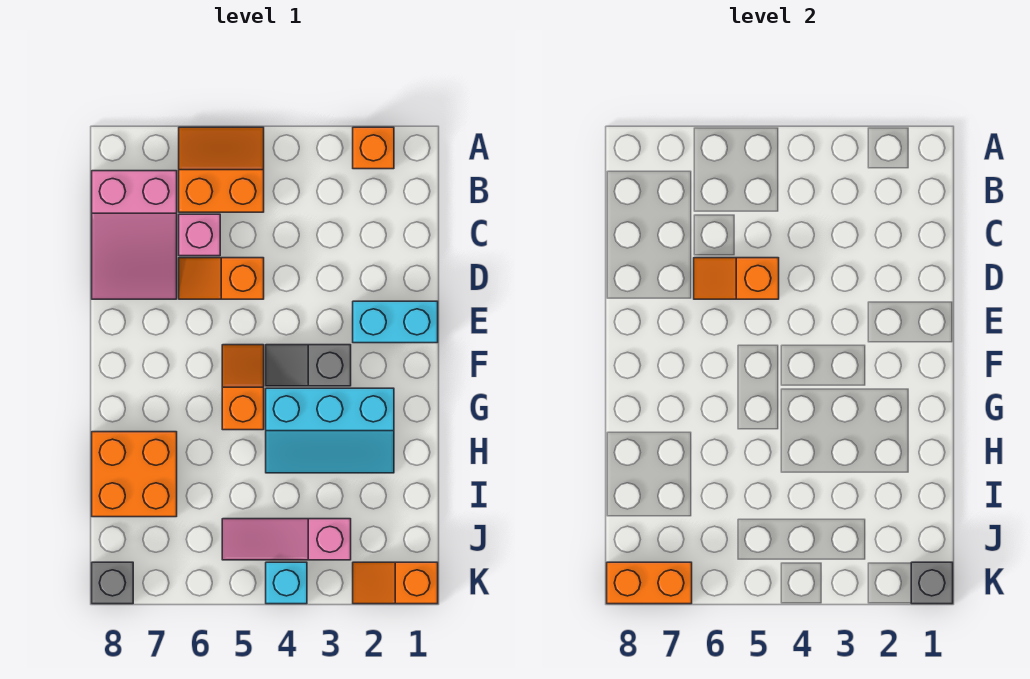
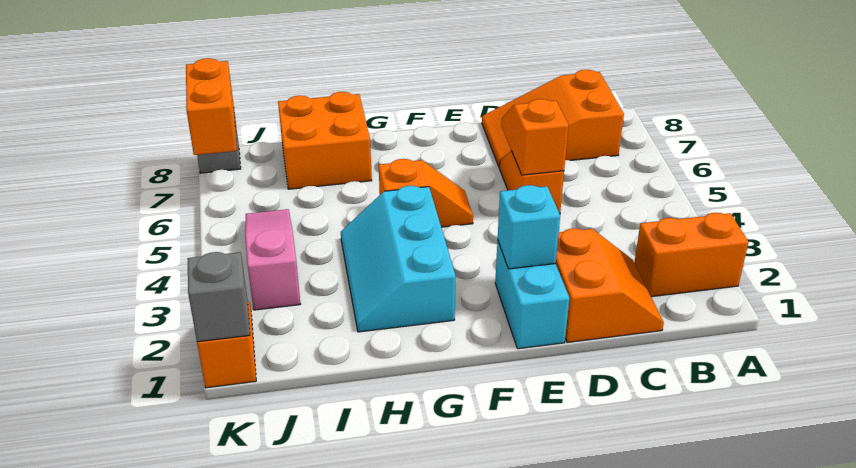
orange brick A2 level 1 -> orange brick A2:B2 level 1
orange slope A5:B6 level 1 top B -> orange slope C1:D2 level 1 top D
pink slope B7:D8 level 1 top B -> orange slope B7:D8 level 1 top B
pink brick C6 level 1 -> none
grey slope F3:F4 level 1 top 3 -> none
cyan brick K4 level 1 -> cyan brick E2 level 2

